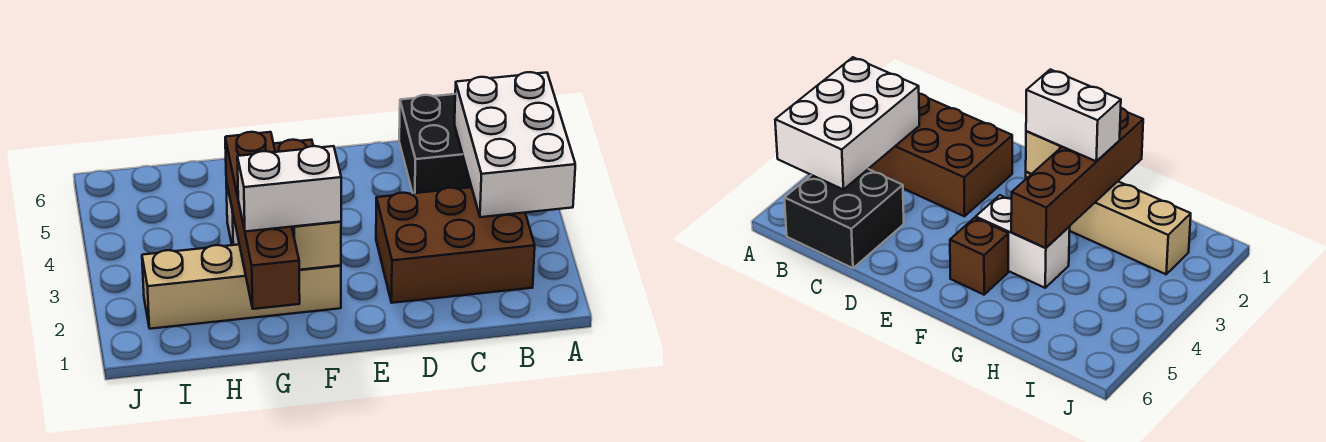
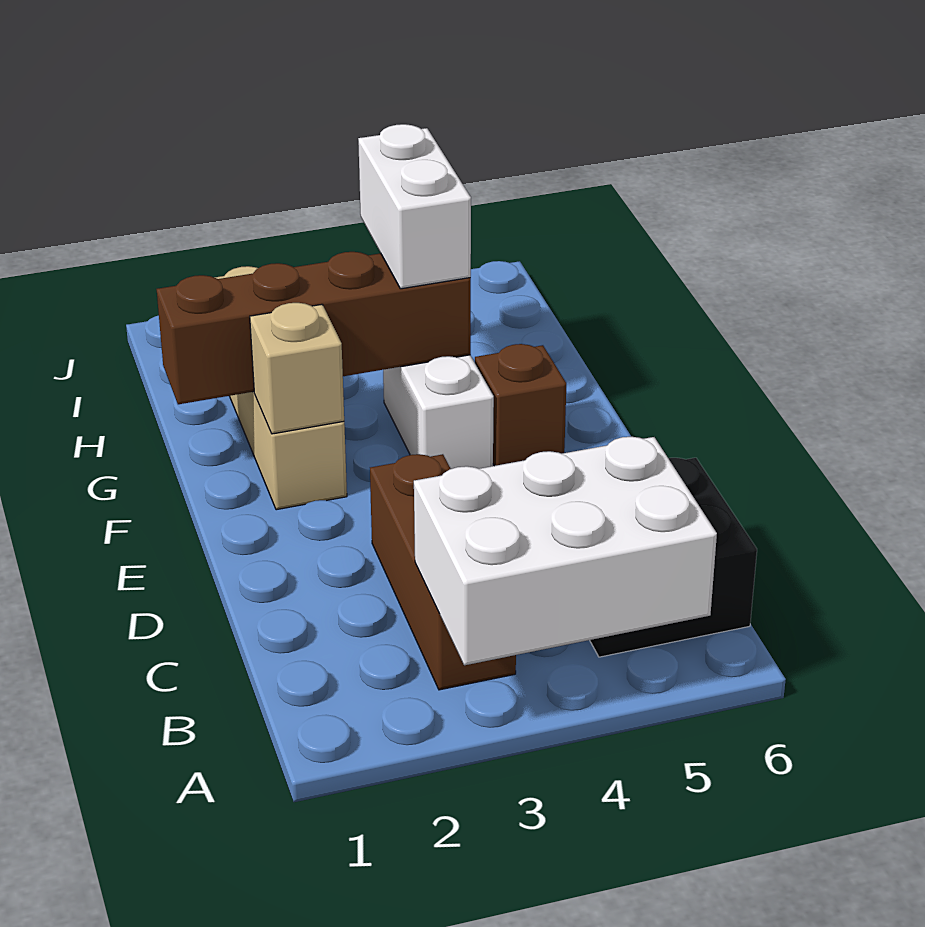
brown brick B2:D3 level 1 -> brown brick B3:D3 level 1
white brick F2:G2 level 3 -> white brick G4:H4 level 3

